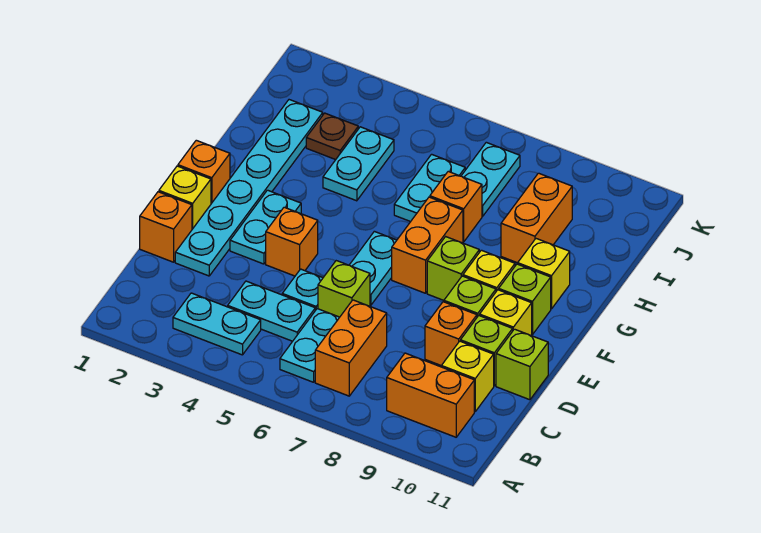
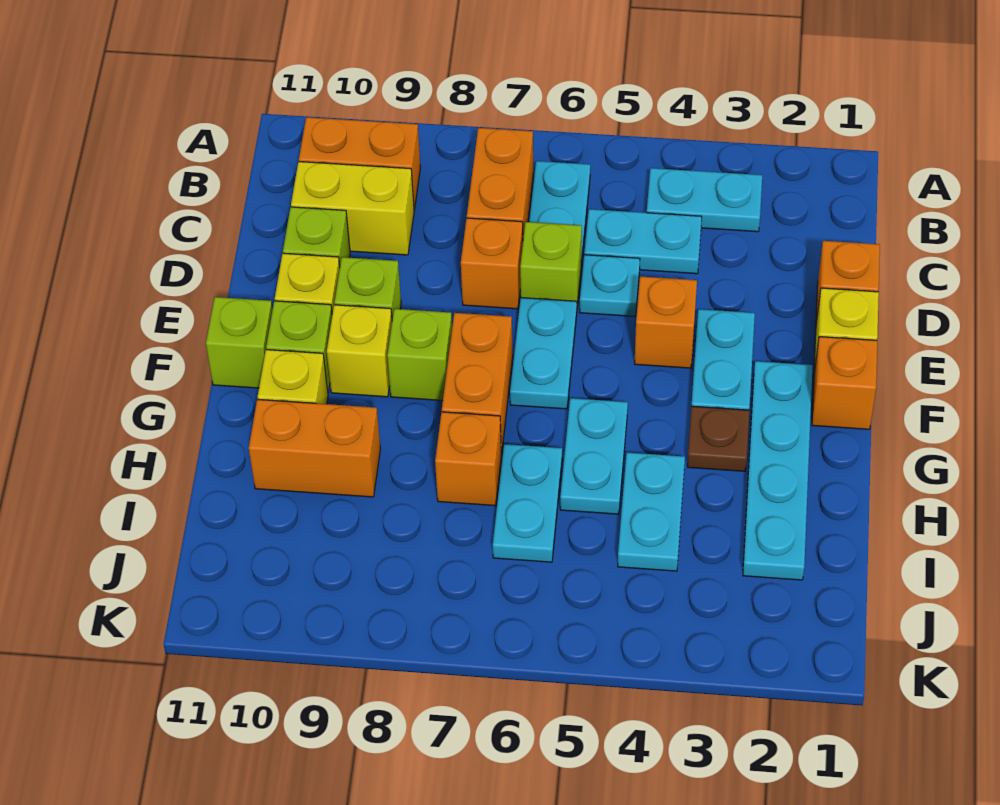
yellow brick C10 level 1 -> yellow brick C9:C10 level 1
cyan plate D2:I2 level 1 -> cyan plate F2:I2 level 1
orange brick D9 level 1 -> orange brick D7 level 1
lime brick D11 level 1 -> lime brick F11 level 1
orange brick H9:I9 level 1 -> orange brick H9:H10 level 1
brown plate I3 level 1 -> brown plate G3 level 1
cyan plate I7:J7 level 1 -> cyan plate G5:H5 level 1

